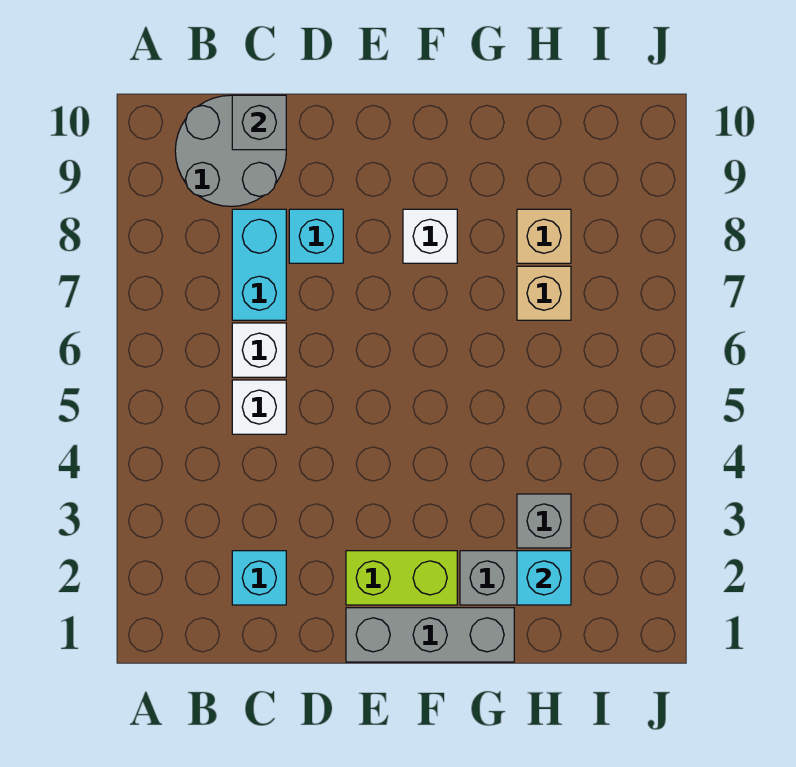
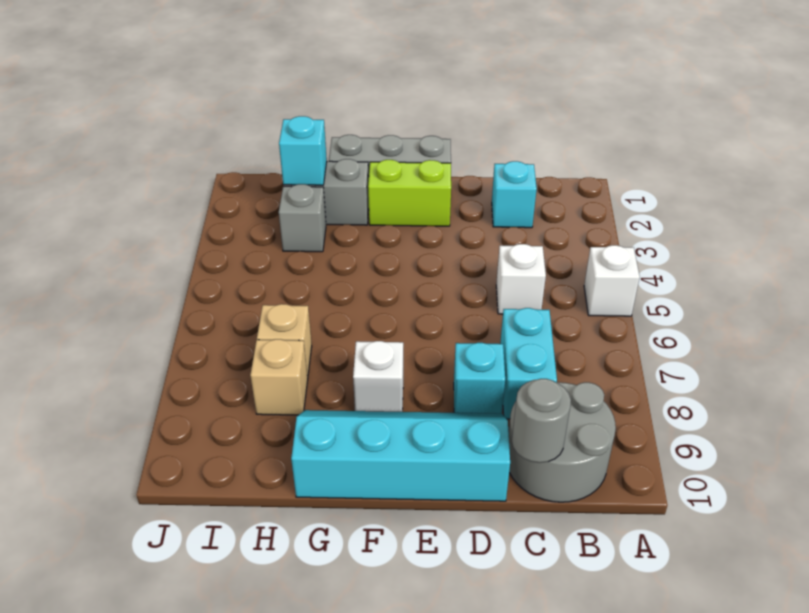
white brick C6 level 1 -> white brick A5 level 1
grey brick C10 level 2 -> grey round brick C10 level 2
none -> cyan slope D9:G10 level 1 top 10

